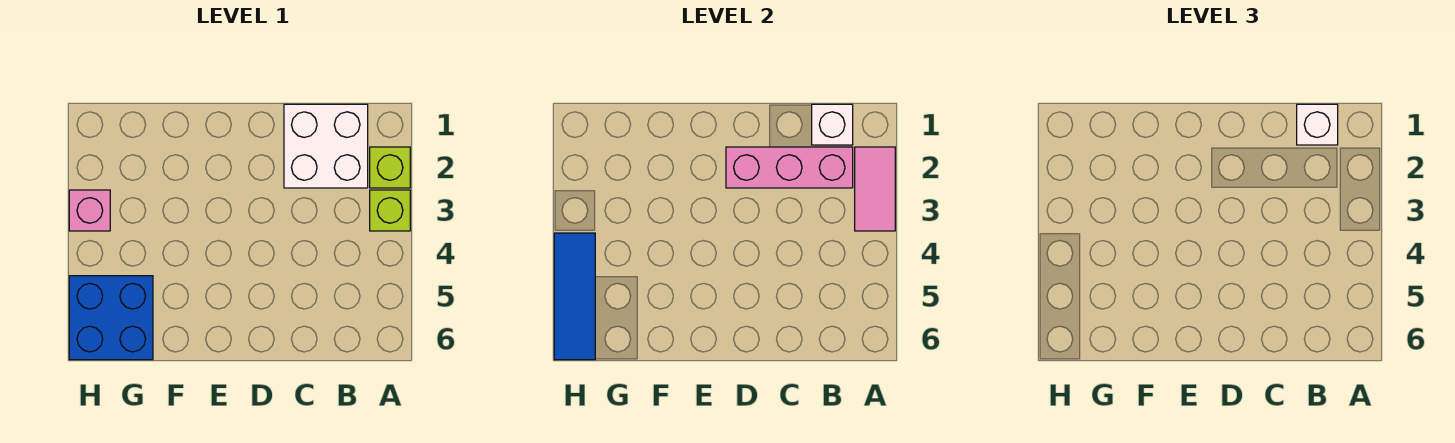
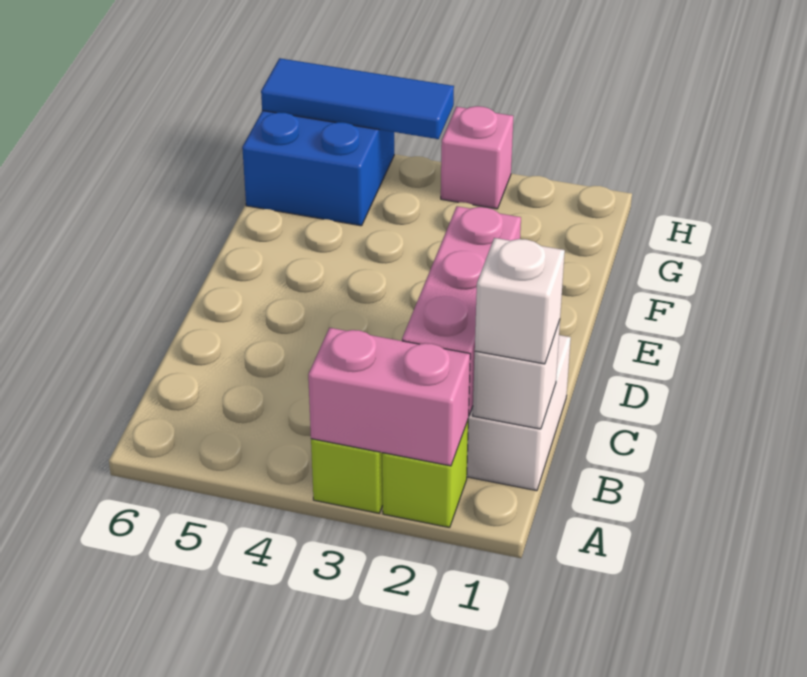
pink tile A2:A3 level 2 -> pink brick A2:A3 level 2

